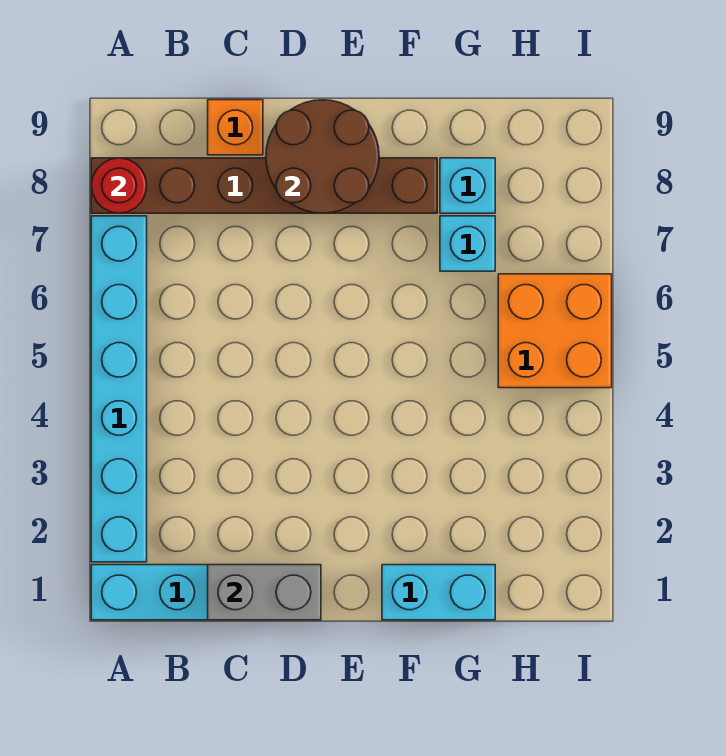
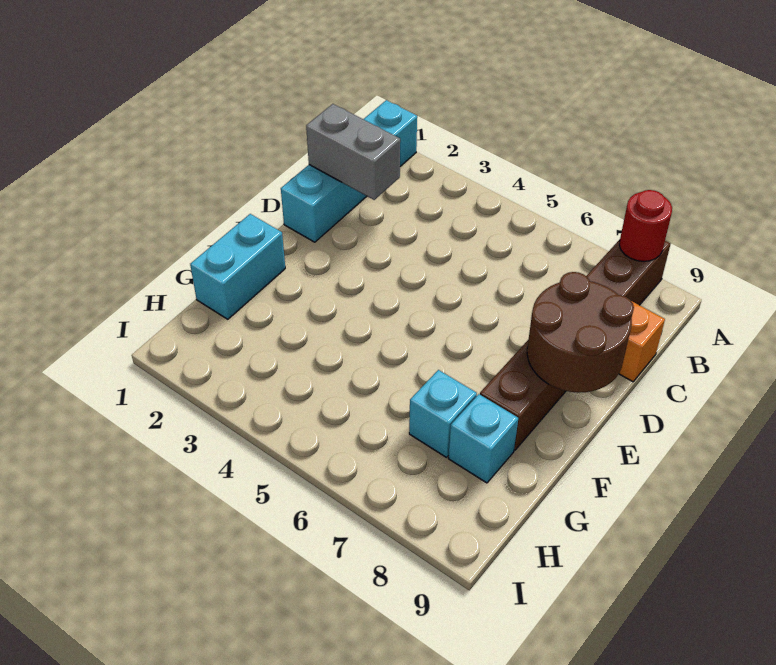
cyan brick A2:A7 level 1 -> none
grey brick C1:D1 level 2 -> grey brick C1:C2 level 2
orange brick H5:I6 level 1 -> none

